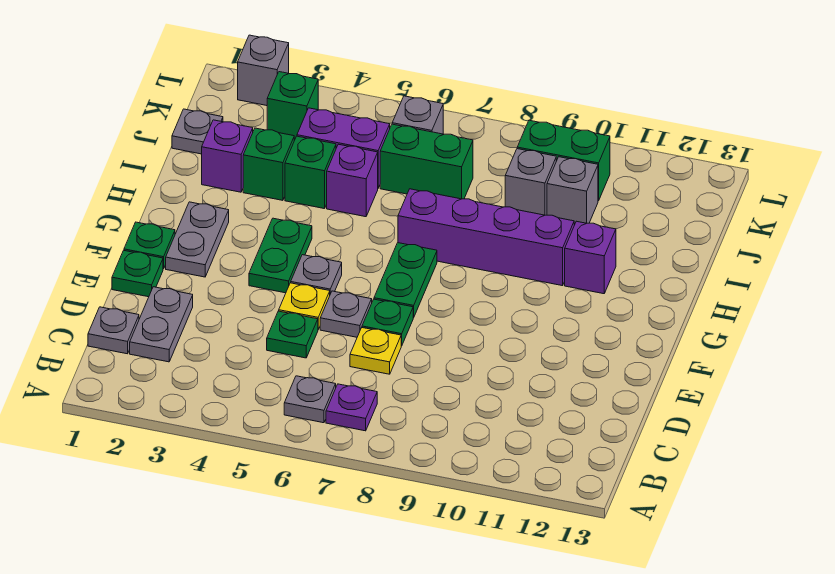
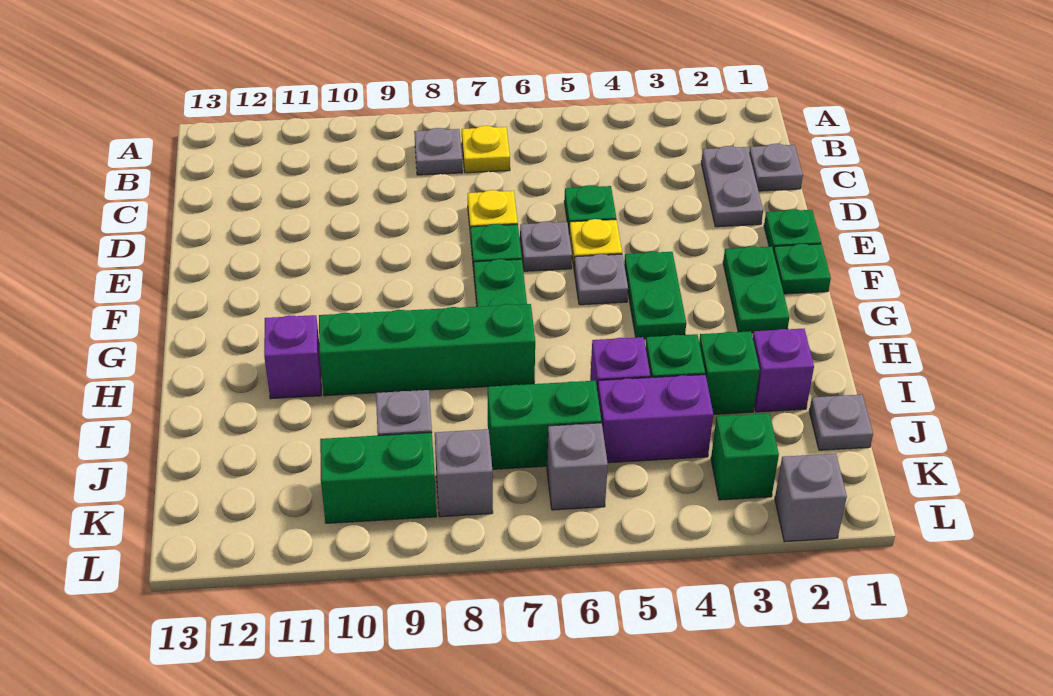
grey plate B6 level 1 -> grey plate B8 level 1
purple plate B7 level 1 -> yellow plate B7 level 1
grey plate F2:G2 level 1 -> green plate F2:G2 level 1
purple brick H7:H10 level 1 -> green brick H7:H10 level 1
grey brick J10 level 1 -> grey brick K8 level 1

